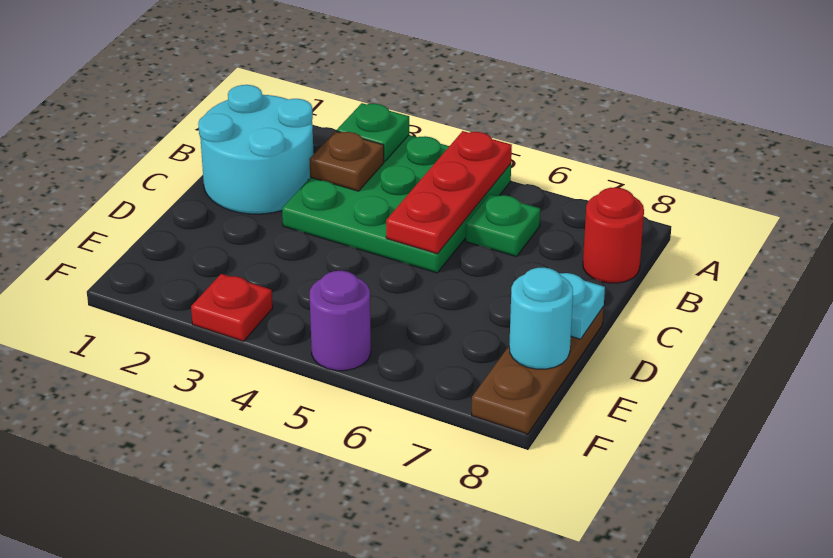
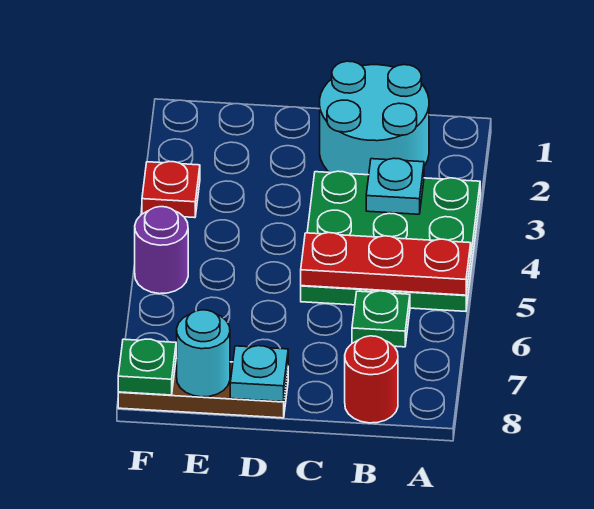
green plate A3 level 2 -> green plate F8 level 2
brown plate B3 level 2 -> cyan plate B3 level 2

